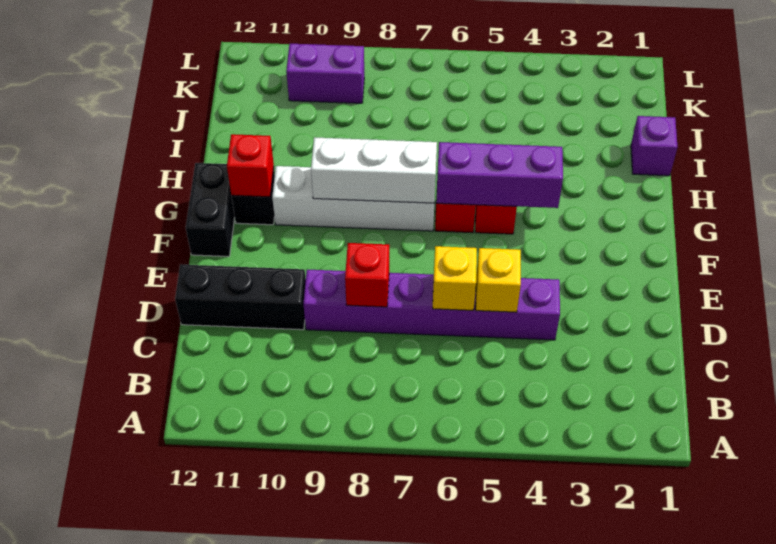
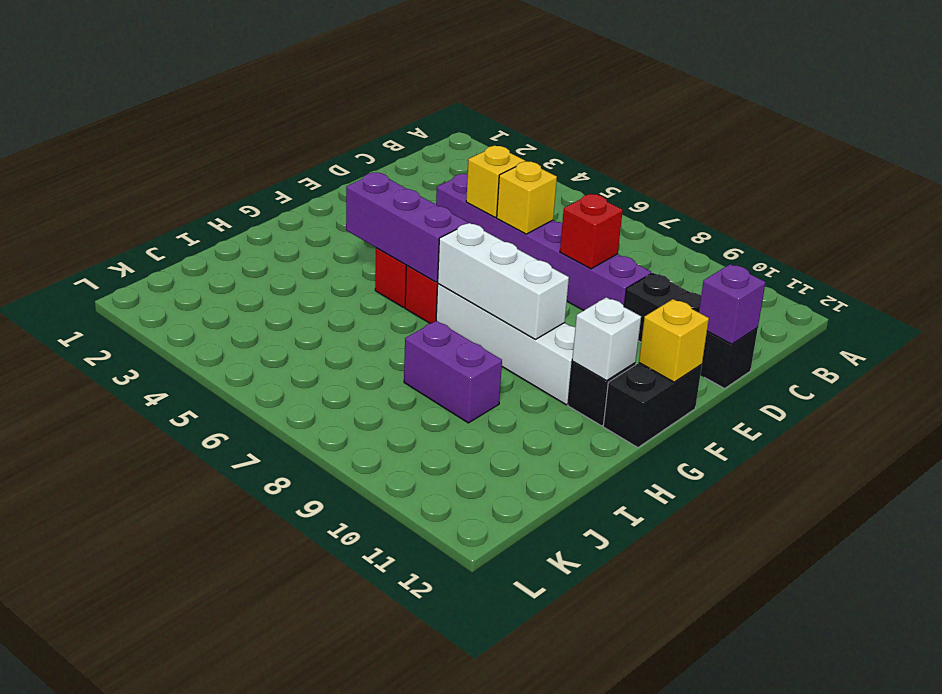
none -> yellow brick F12 level 2
red brick G11 level 2 -> white brick G11 level 2
purple brick I1 level 1 -> purple brick D12 level 2
purple brick K9:K10 level 1 -> purple brick I8:I9 level 1

